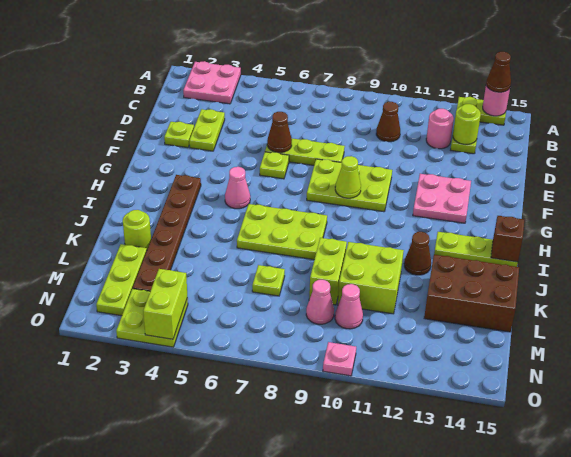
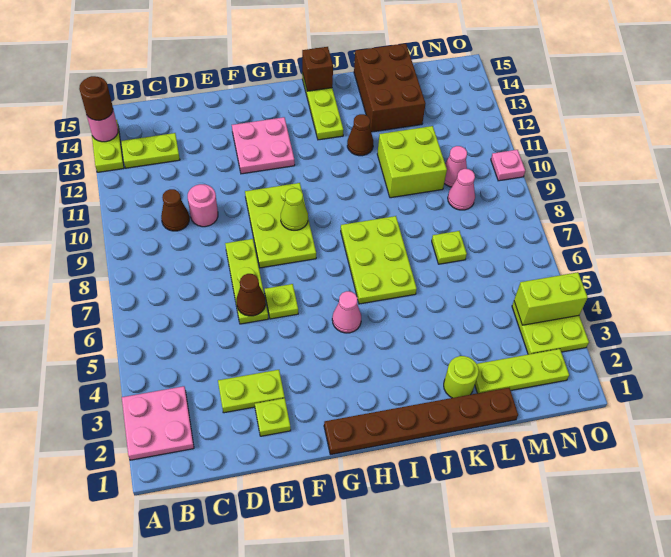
brown cone A14 level 3 -> brown round brick A14 level 3
pink round brick C12 level 1 -> pink round brick D10 level 1
lime round brick C13 level 2 -> none
brown plate H3:M3 level 1 -> brown plate G1:L1 level 1
lime brick K9:L9 level 1 -> none

